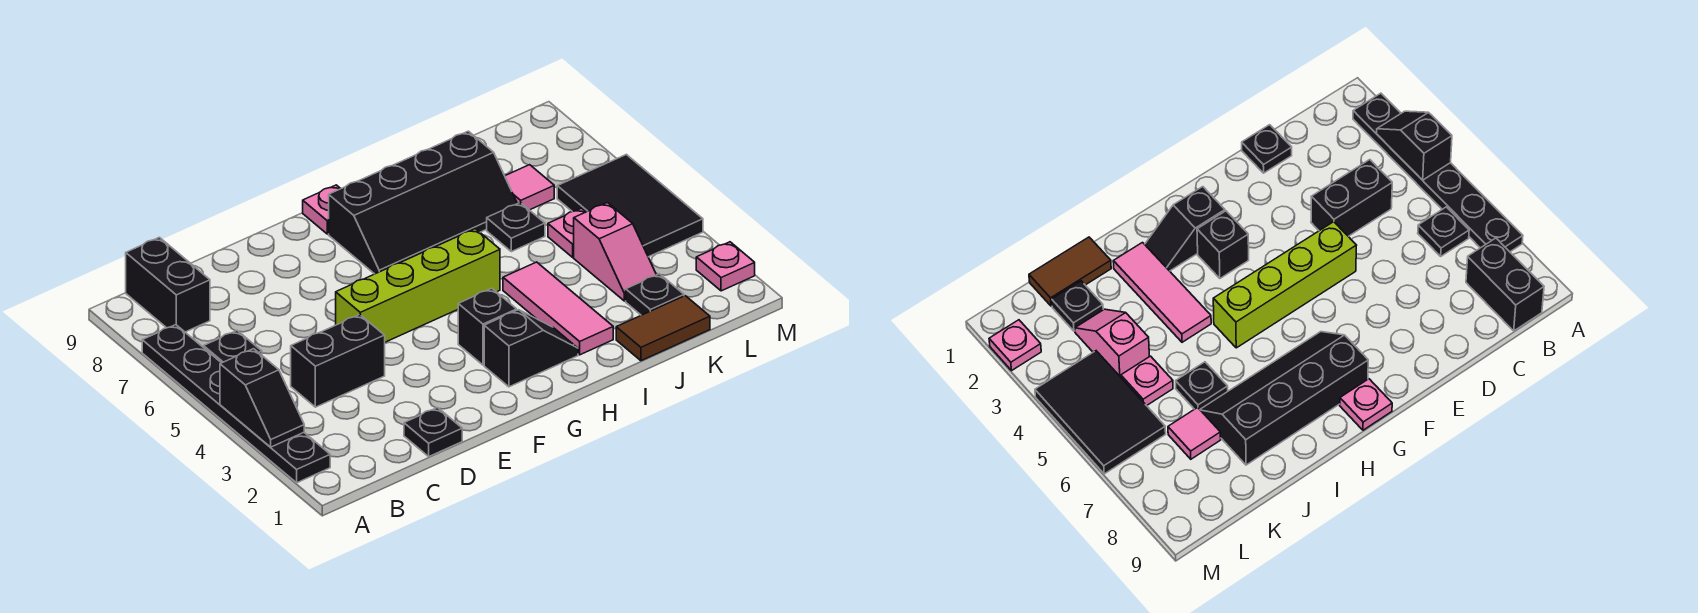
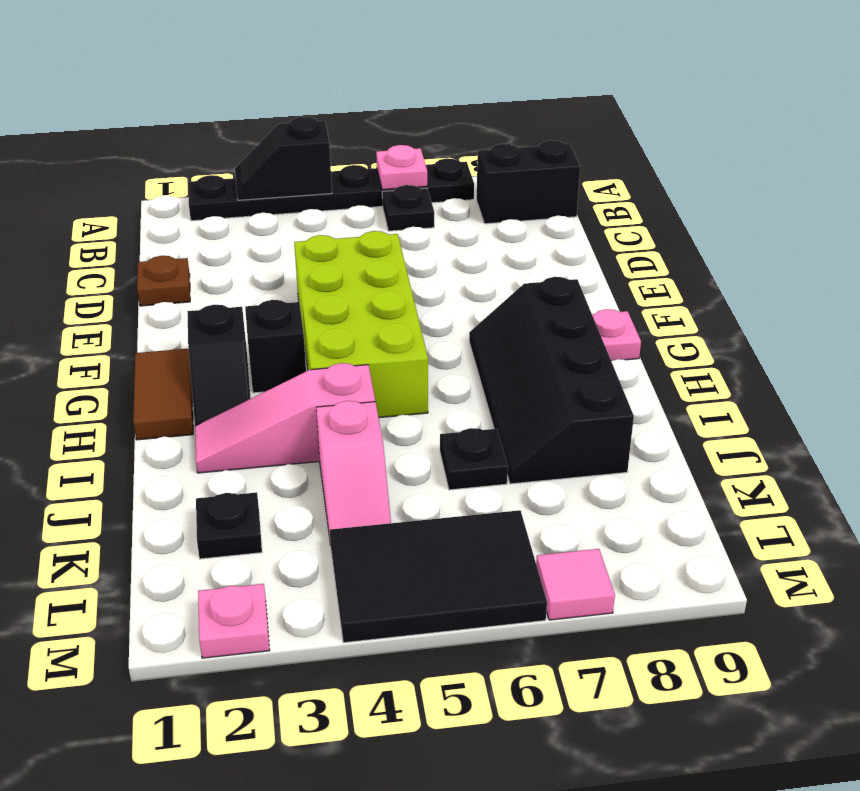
black brick C4:D4 level 1 -> none
black plate D1 level 1 -> brown plate D1 level 1
lime brick E5:H5 level 1 -> lime brick E4:H5 level 1
pink tile I2:I4 level 1 -> pink slope I2:I4 level 1 top 4
brown tile J1:K1 level 1 -> brown tile G1:H1 level 1
pink slope K3:K4 level 1 top 4 -> pink slope J4:K4 level 1 top J
pink plate K5 level 1 -> pink plate A6 level 2
pink tile K7 level 1 -> pink tile M7 level 1

